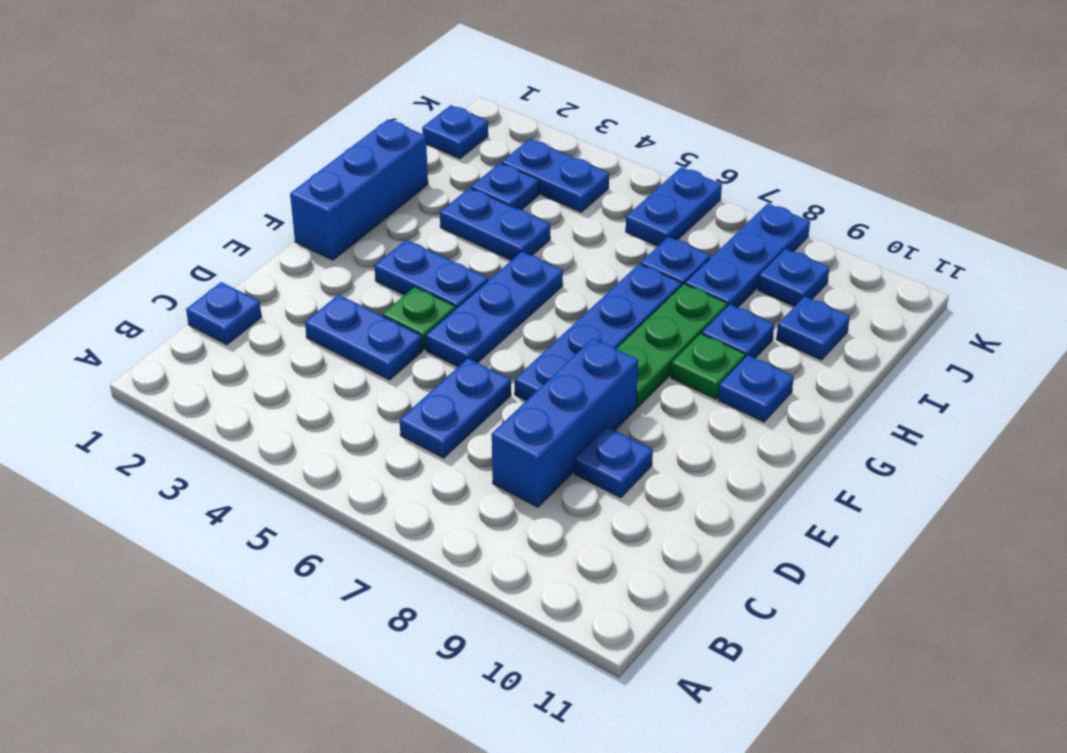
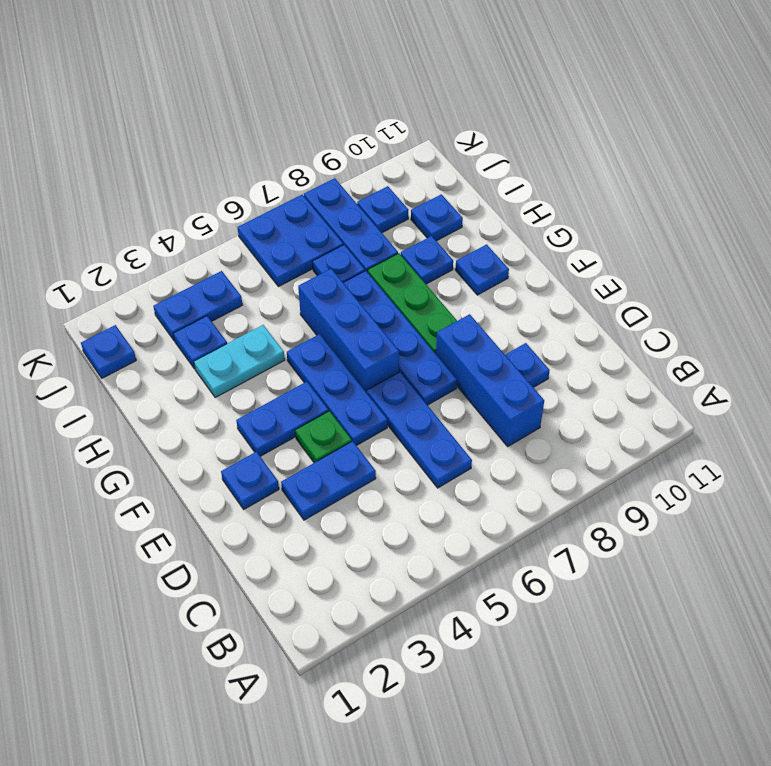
blue plate C1 level 1 -> blue plate E2 level 1
blue plate C6:D6 level 1 -> blue plate C6:E6 level 1
blue brick F1:H1 level 1 -> blue brick F6:H6 level 1
green plate G9 level 1 -> none
blue plate H3:H4 level 1 -> cyan plate H3:H4 level 1
blue plate J6:K6 level 1 -> blue plate J6:K7 level 1

